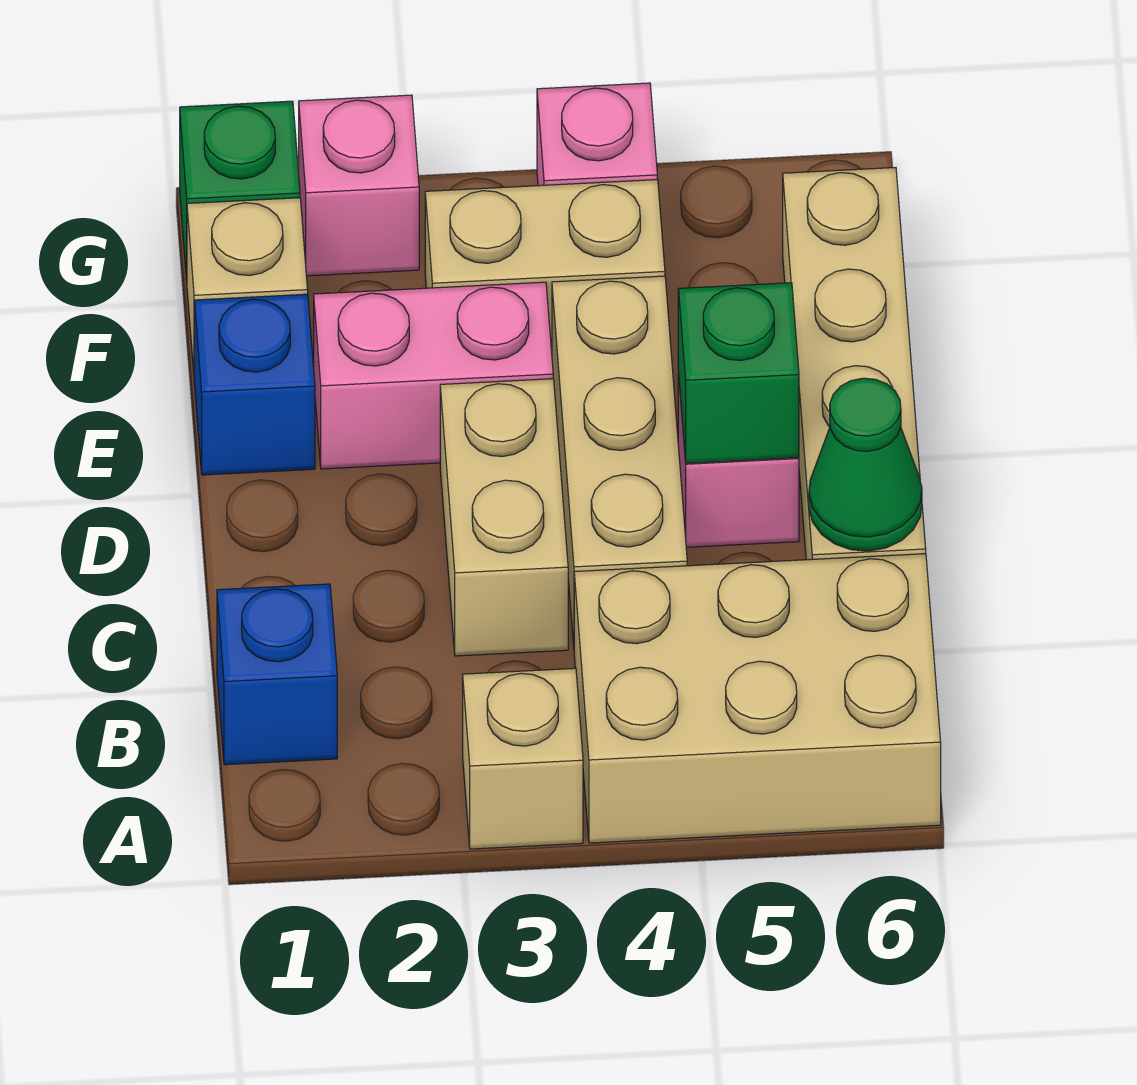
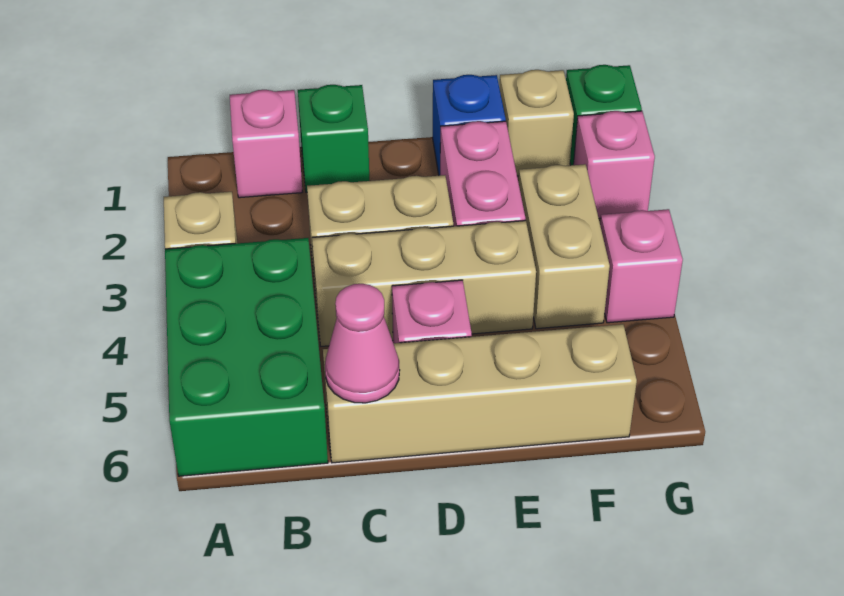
tan brick A4:B6 level 1 -> green brick A4:B6 level 1
blue brick B1 level 1 -> pink brick B1 level 1
green cone C6 level 2 -> pink cone C6 level 2
green brick D5 level 2 -> green brick C1 level 1

